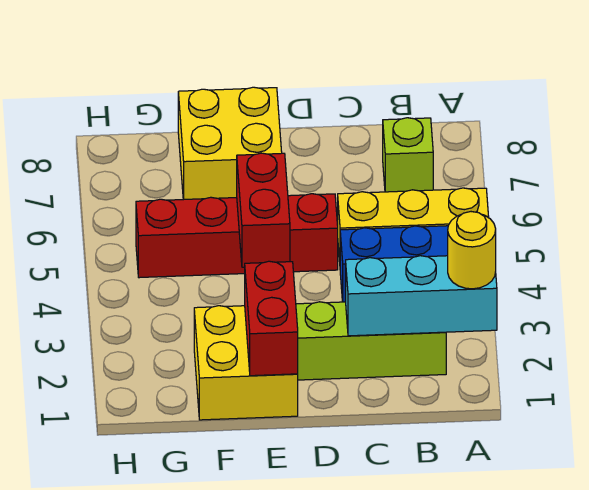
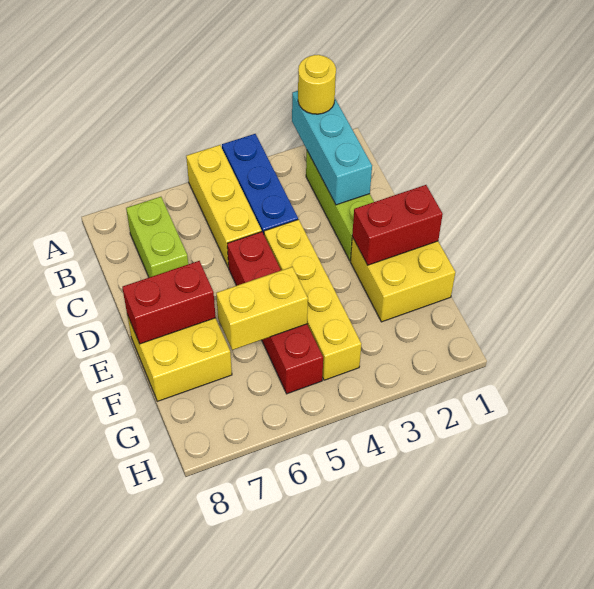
lime brick B7 level 1 -> lime brick B7:C7 level 1
none -> yellow brick D4:G4 level 1
red brick E4:E5 level 2 -> red brick E7:E8 level 2
none -> yellow brick F5:F6 level 2

